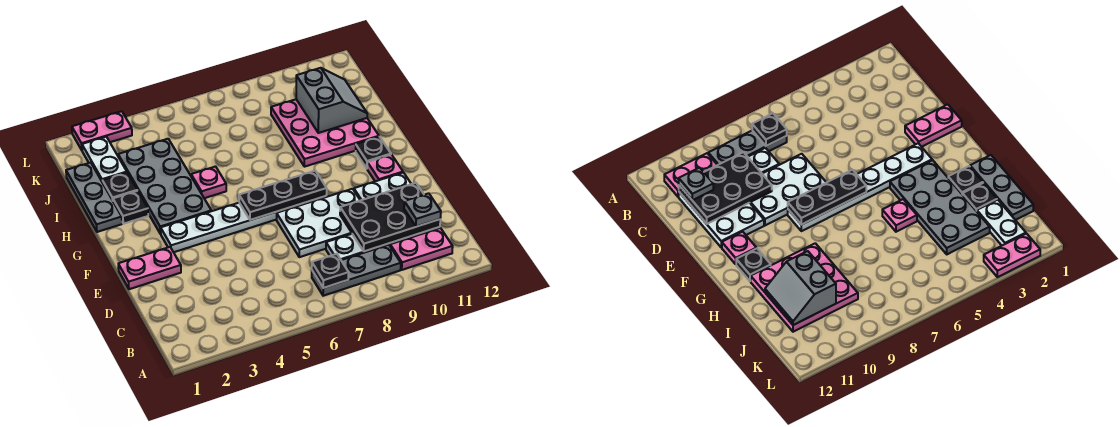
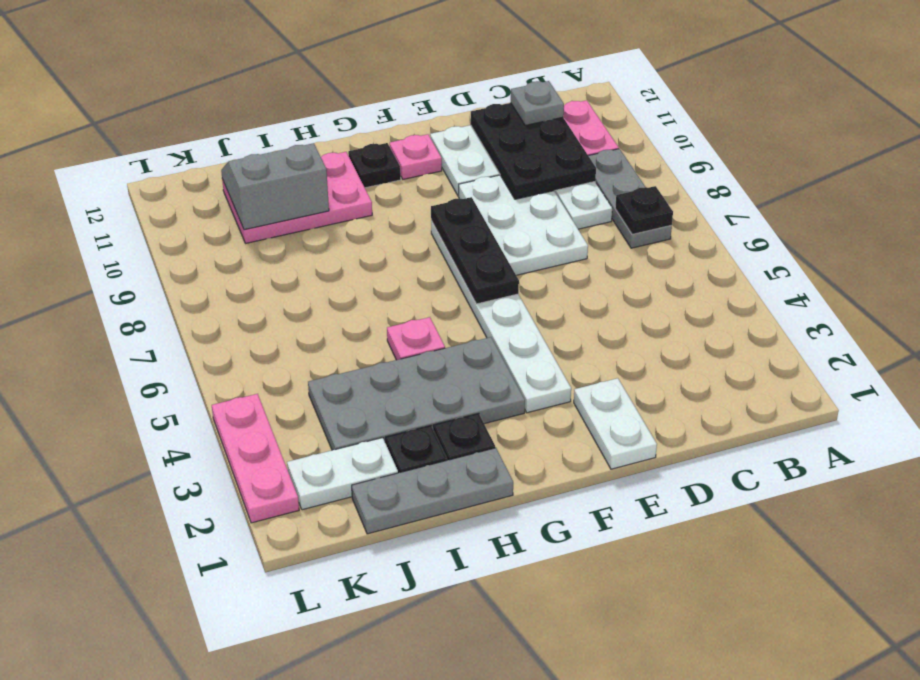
pink plate E1:E2 level 1 -> white plate E1:E2 level 1
pink plate H9:J11 level 1 -> pink plate H10:J11 level 1
pink plate L2:L3 level 1 -> pink plate L2:L4 level 1

